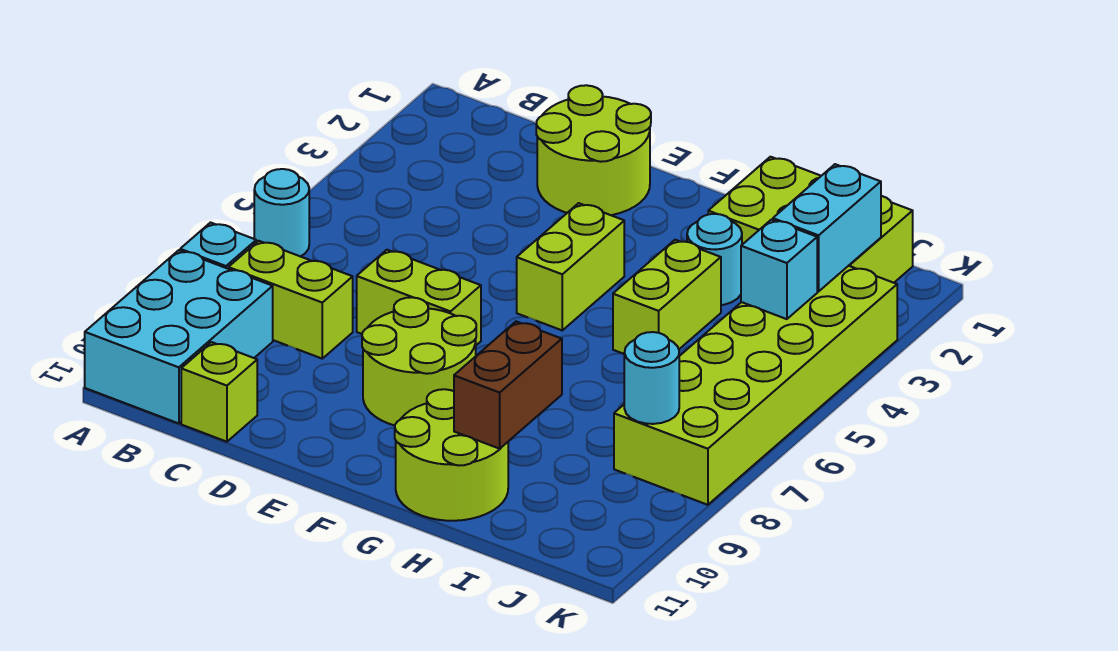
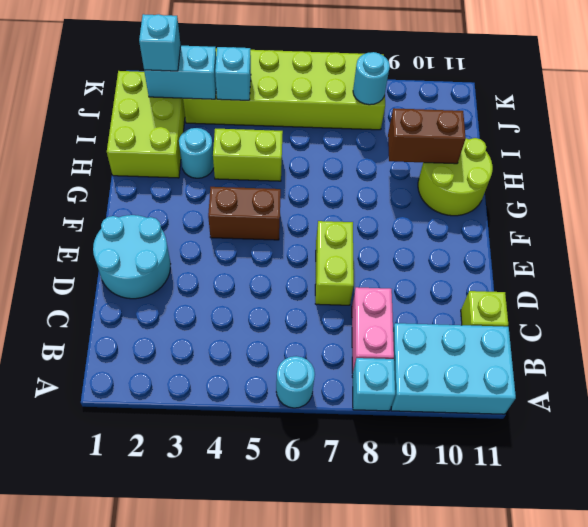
lime brick B8:C8 level 1 -> pink brick B8:C8 level 1
lime round brick D1:E2 level 1 -> cyan round brick D1:E2 level 1
lime round brick E8:F9 level 1 -> none
lime brick F4:F5 level 1 -> brown brick F4:F5 level 1
none -> cyan brick J2 level 3

